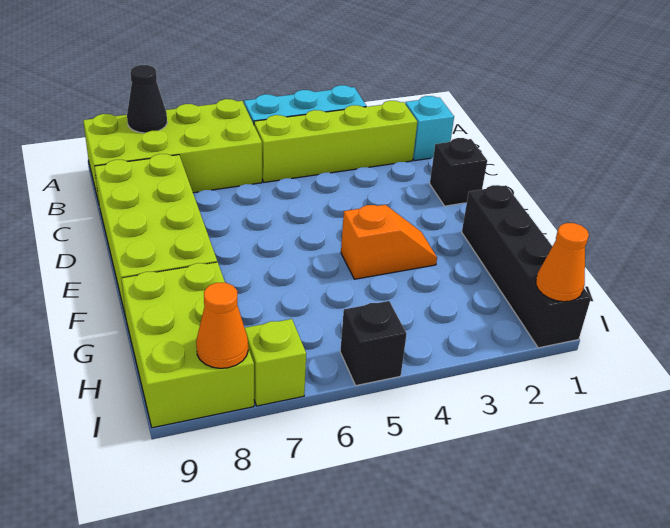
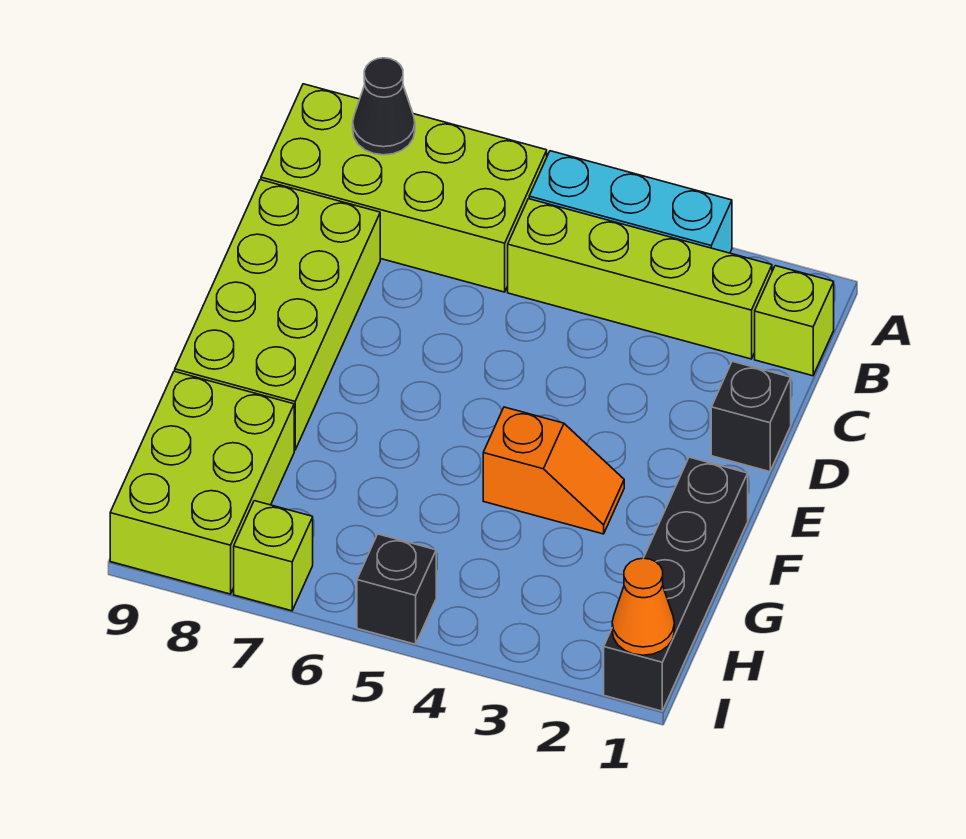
cyan brick B1 level 1 -> lime brick B1 level 1
orange cone I8 level 2 -> none

